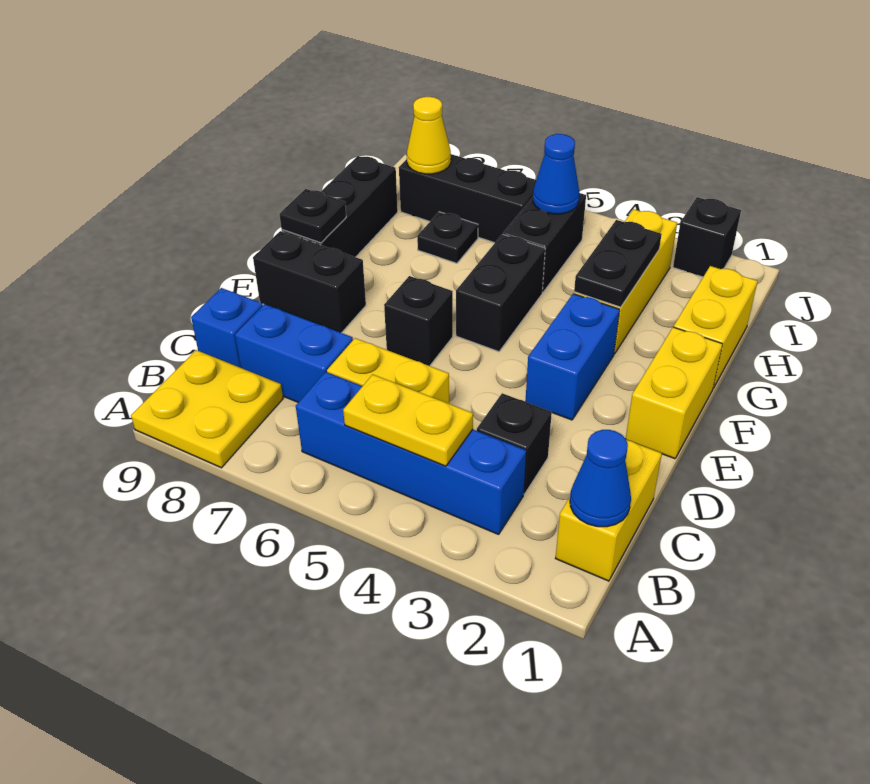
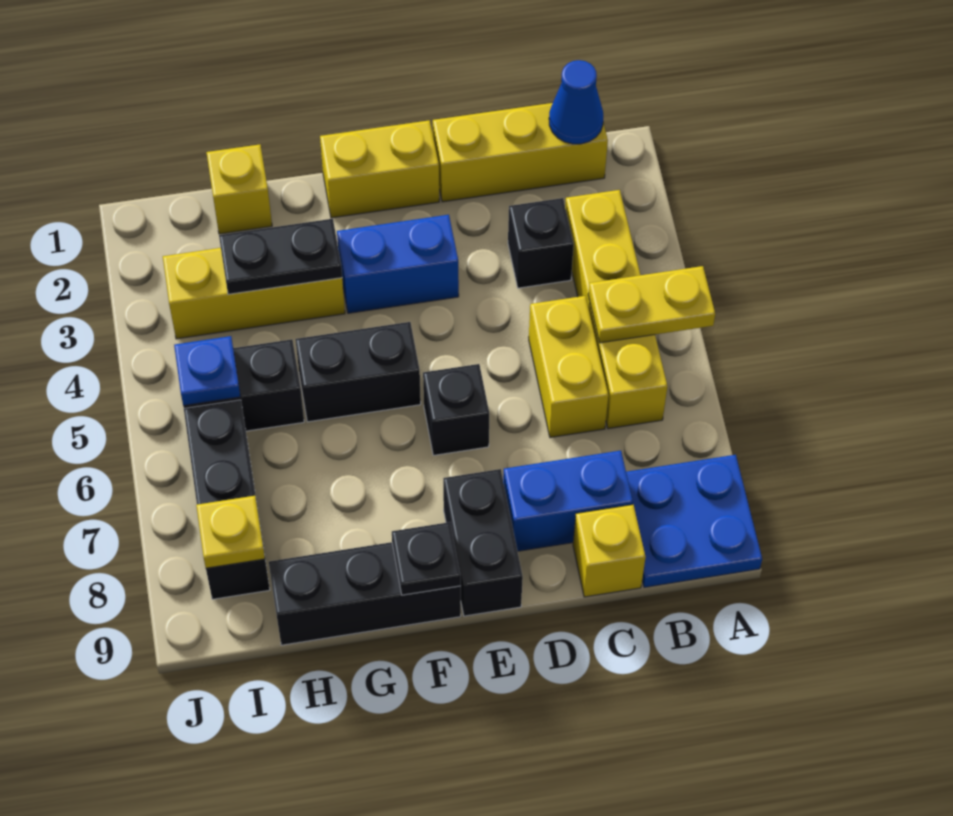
yellow plate A8:B9 level 1 -> blue plate A8:B9 level 1
yellow brick B1:C1 level 1 -> yellow brick B1:D1 level 1
blue brick B3:B6 level 1 -> yellow brick B3:B6 level 1
yellow plate B4:B5 level 2 -> yellow plate A5:B5 level 2
blue brick C7:C8 level 1 -> blue brick C8:D8 level 1
blue brick C9 level 1 -> yellow brick C9 level 1
yellow brick G1:H1 level 1 -> yellow brick H1 level 1
black plate H7 level 1 -> none
blue cone I5 level 2 -> blue plate I5 level 2
yellow cone I8 level 2 -> yellow plate I8 level 2
black brick J2 level 1 -> none

